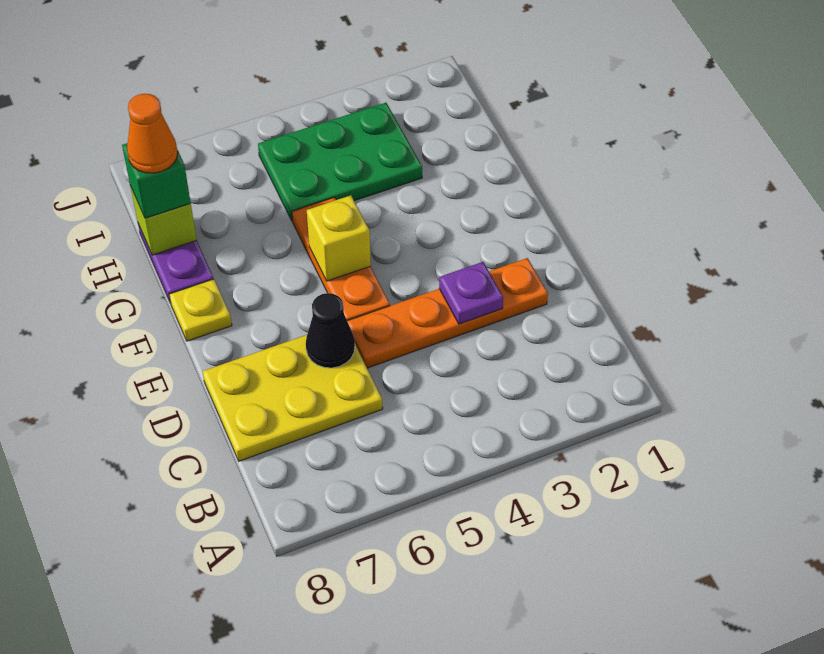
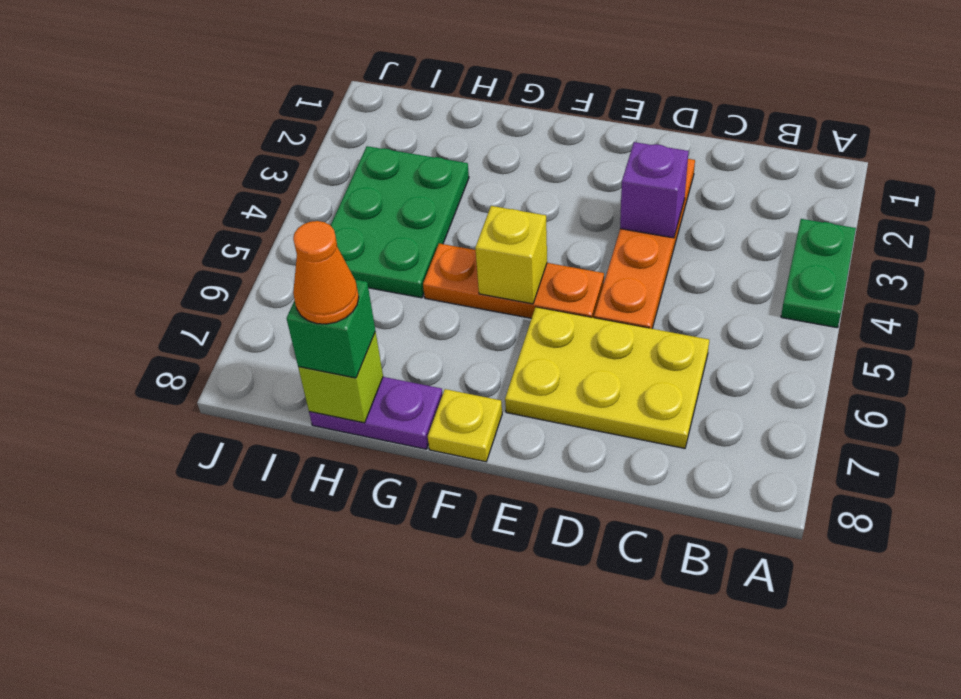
none -> green plate A3:A4 level 1
yellow plate C6:D8 level 1 -> yellow plate C6:E7 level 1
purple plate D3 level 2 -> purple brick D3 level 2
black cone D6 level 2 -> none

